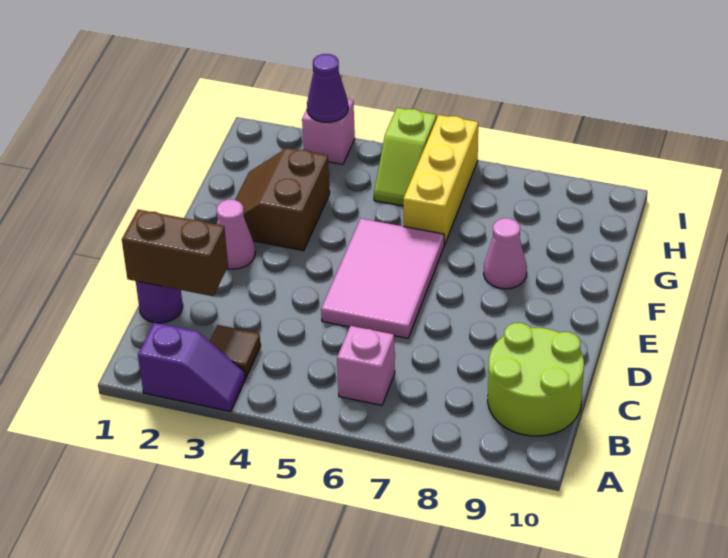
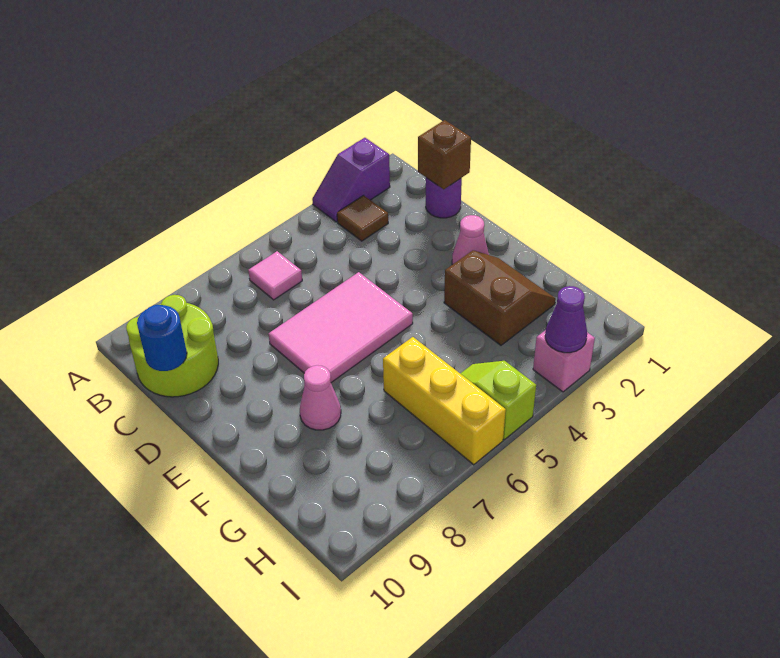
pink brick B6 level 1 -> pink tile B6 level 1
brown brick C1:C2 level 2 -> brown brick C1 level 2
none -> blue round brick C10 level 2
pink tile D5:F6 level 1 -> pink tile D5:E7 level 1

